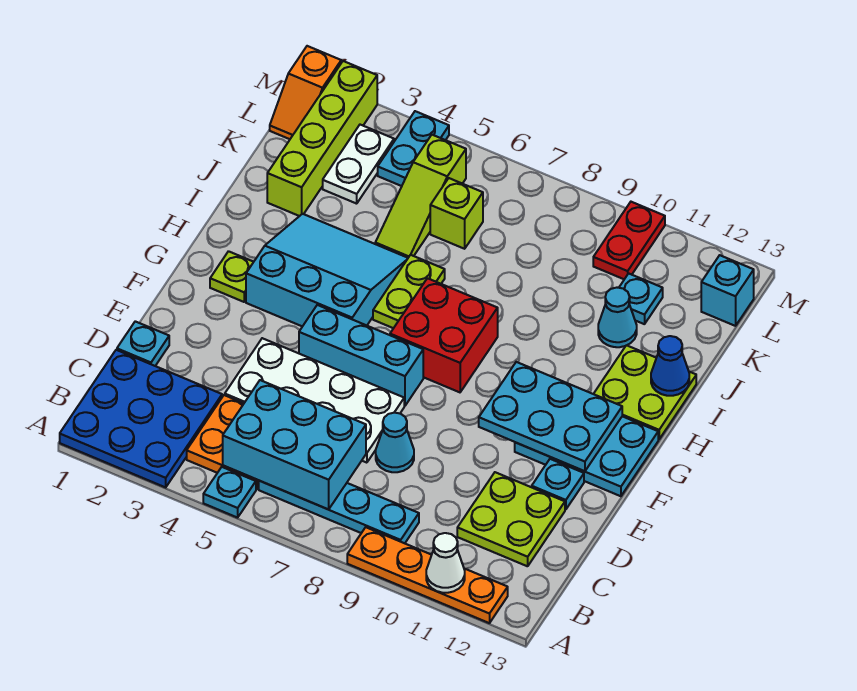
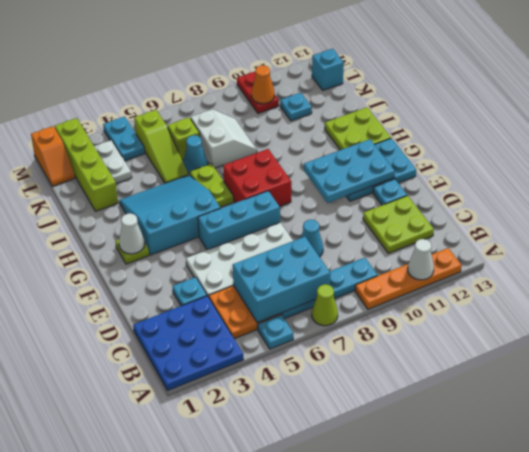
none -> lime cone A7 level 1
cyan plate D1 level 1 -> cyan plate D3 level 1
none -> white cone G2 level 2
blue cone I13 level 2 -> none
none -> white slope J7:K8 level 1 top 7
cyan cone J11 level 1 -> cyan cone J6 level 1
none -> orange cone L10 level 2

